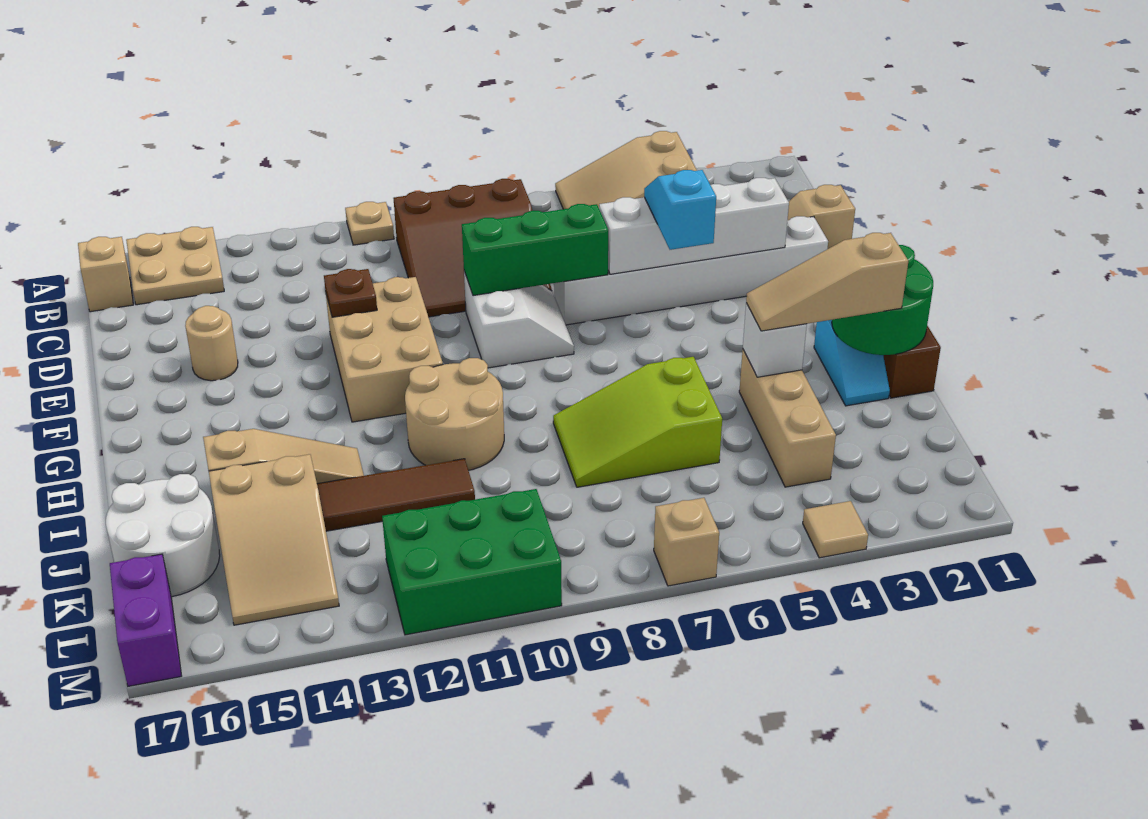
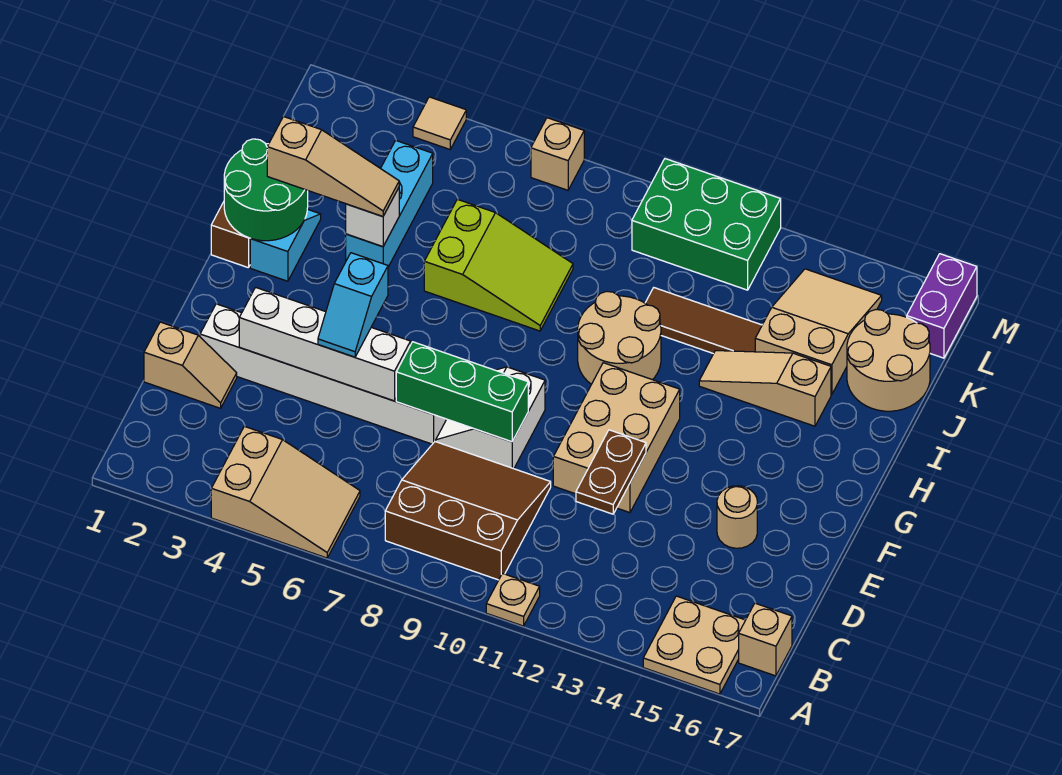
brown plate E12 level 2 -> brown plate D12:E12 level 2
tan brick I4:K4 level 1 -> cyan brick I4:K4 level 1
white round brick J16:K17 level 1 -> tan round brick J16:K17 level 1

